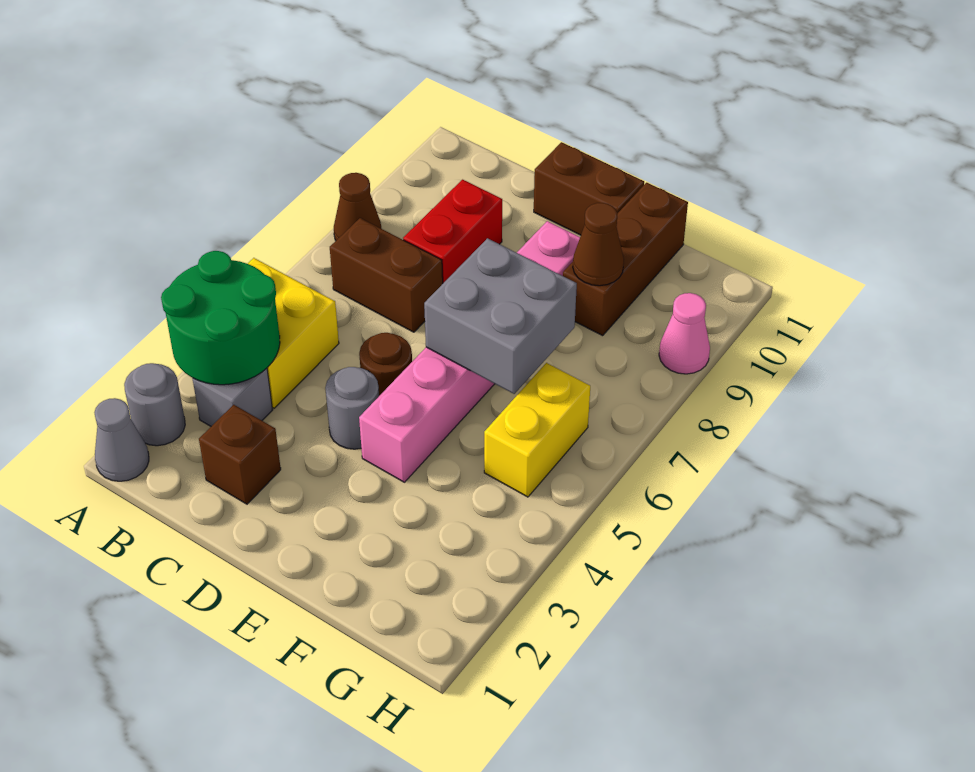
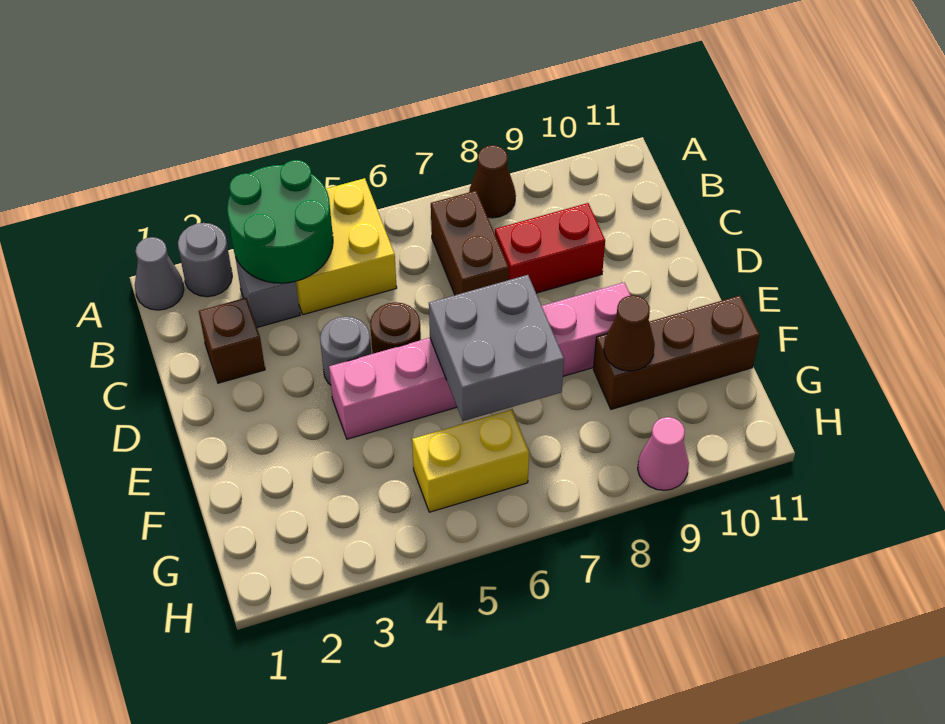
brown brick D11:E11 level 1 -> none

